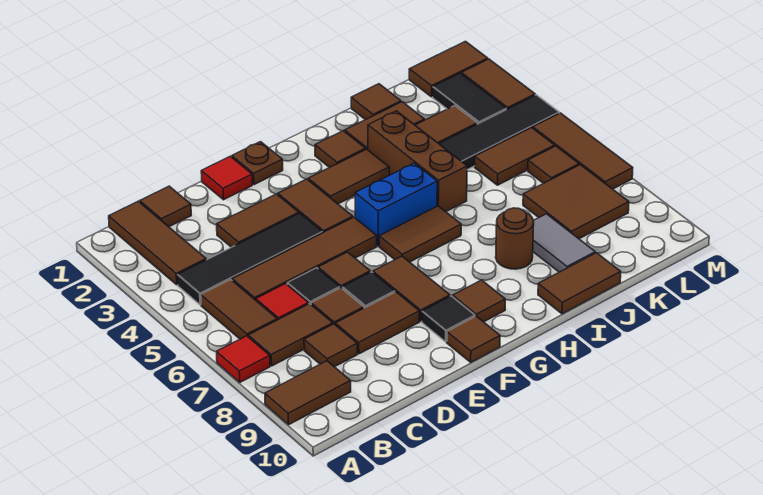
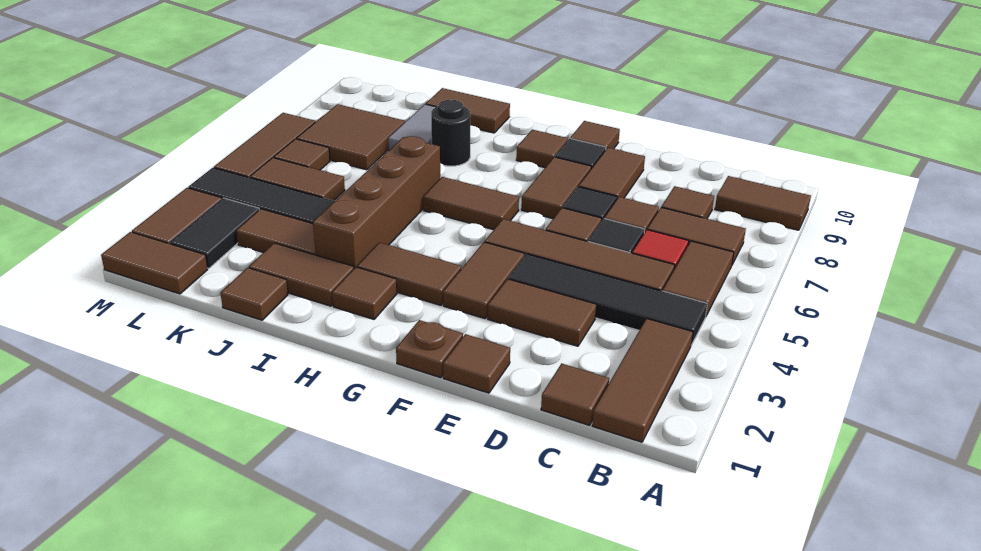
red tile A7 level 1 -> none
brown tile D8:E8 level 1 -> brown tile E8:E9 level 1
red tile E1 level 1 -> brown tile E1 level 1
blue brick G5:H5 level 1 -> none
brown brick I3:I5 level 1 -> brown brick I3:I6 level 1
brown round brick I8 level 1 -> black round brick I8 level 1

